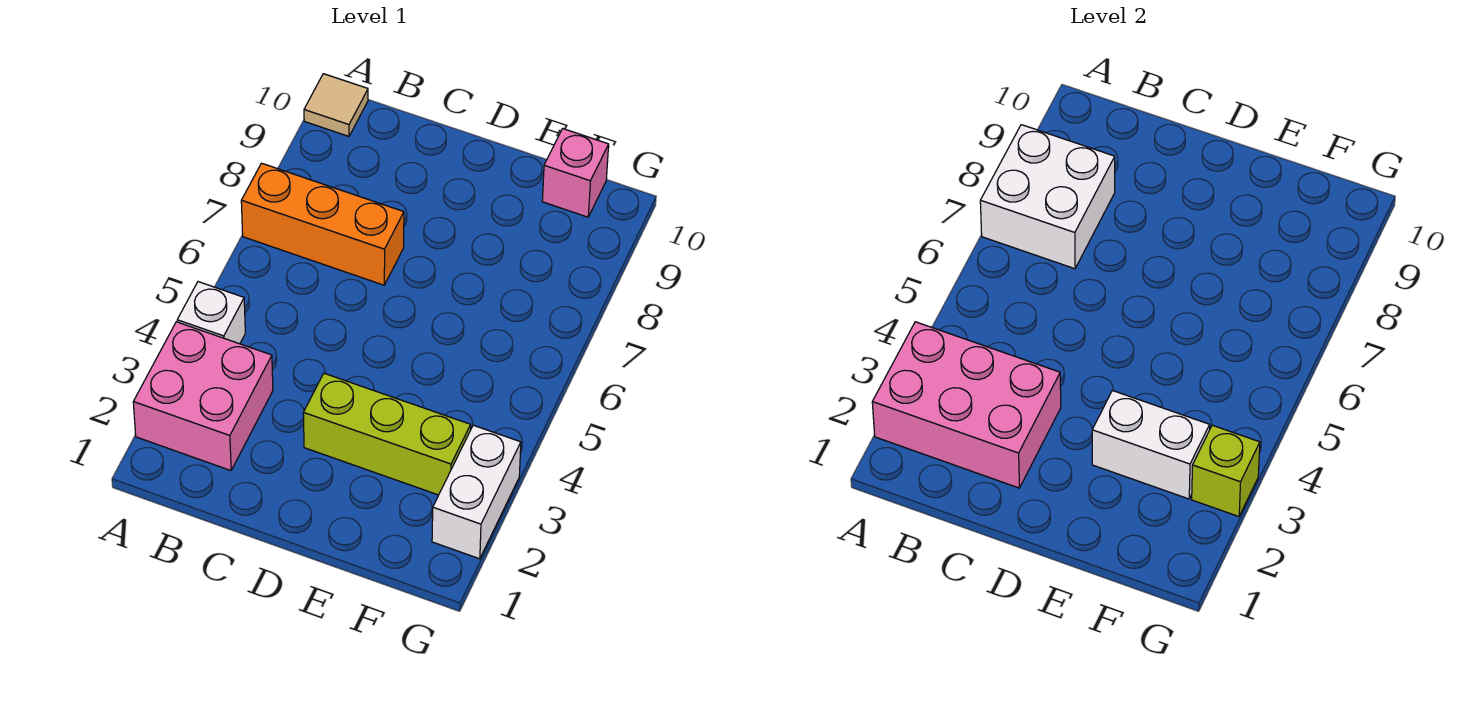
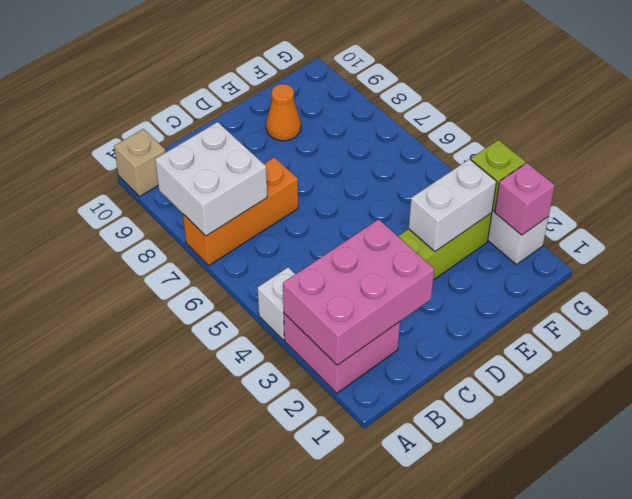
tan tile A10 level 1 -> tan brick A10 level 1
none -> orange cone E9 level 1
pink brick F10 level 1 -> pink brick G2 level 2

